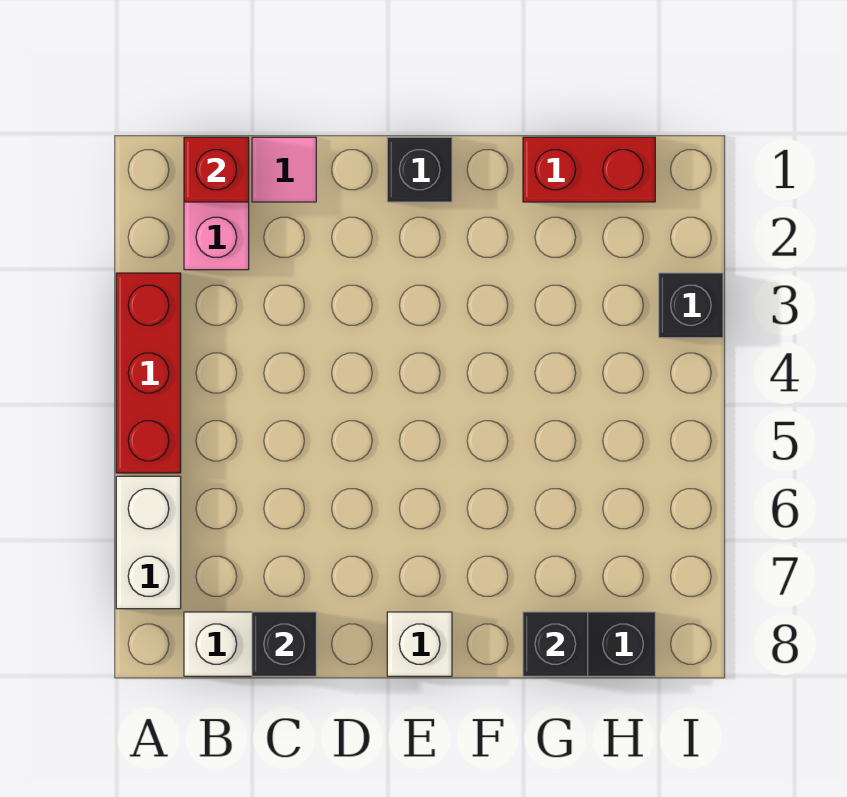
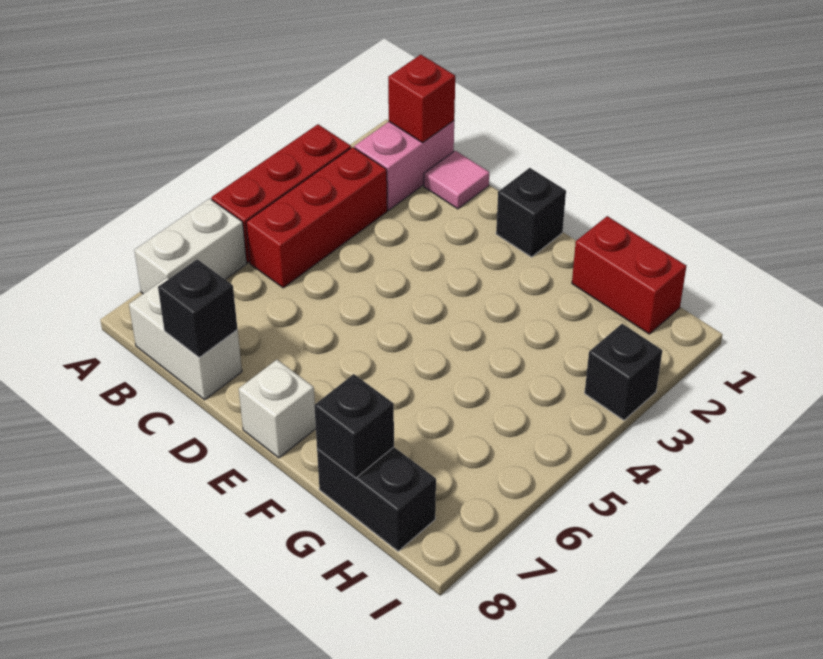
none -> red brick B3:B5 level 1

